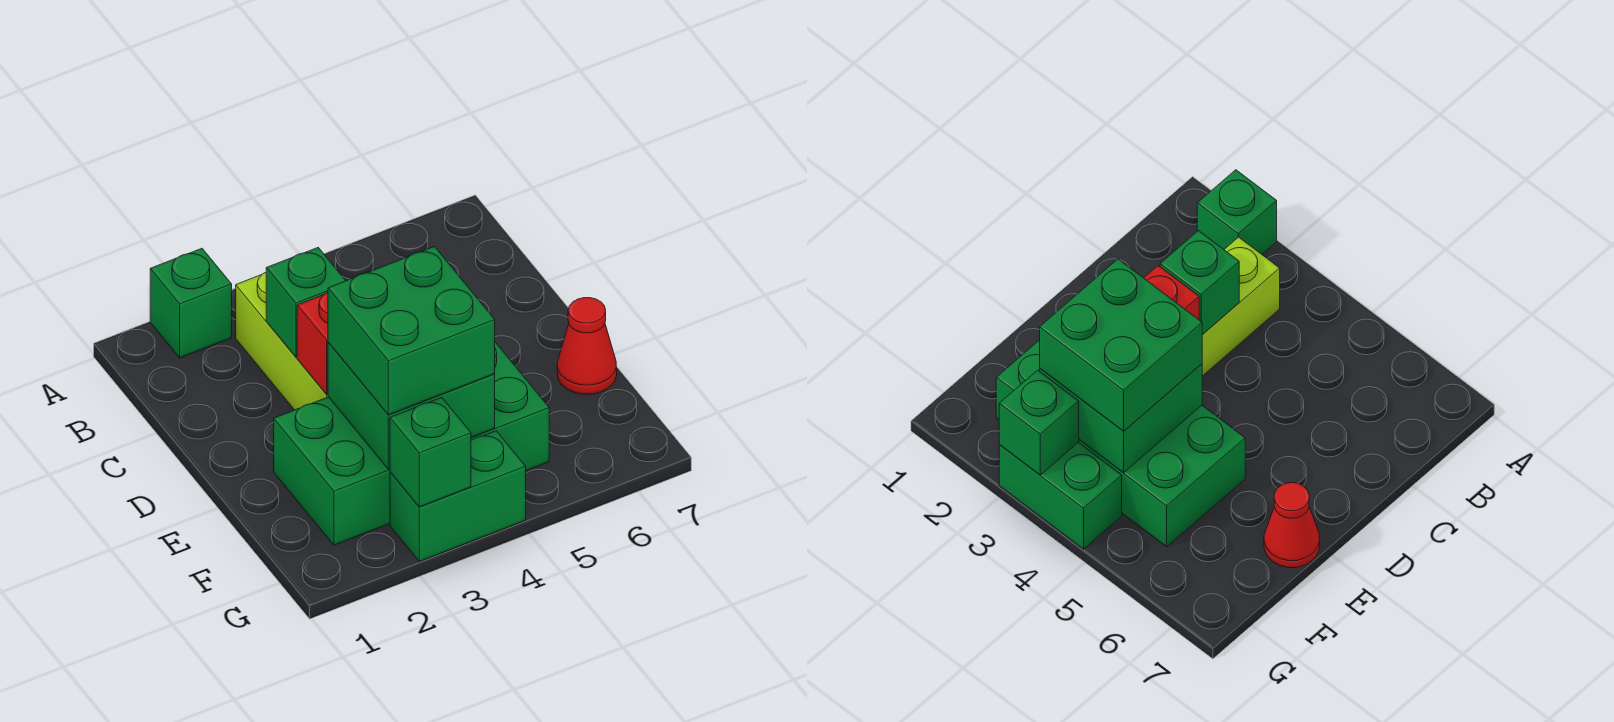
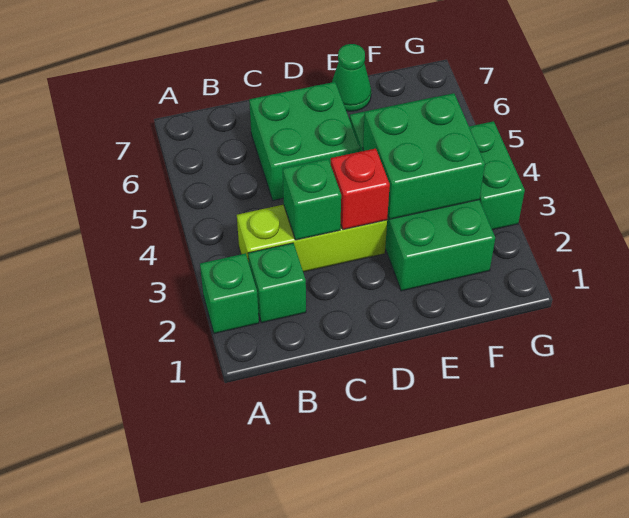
green brick E3:F4 level 3 -> green brick C5:D6 level 1
red cone E7 level 1 -> green cone E7 level 1
green brick G3 level 2 -> green brick B2 level 1

